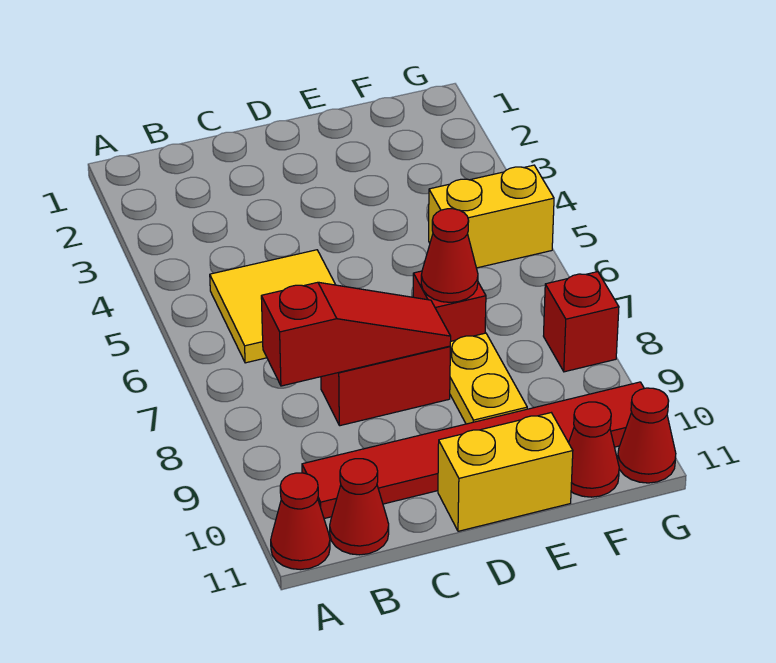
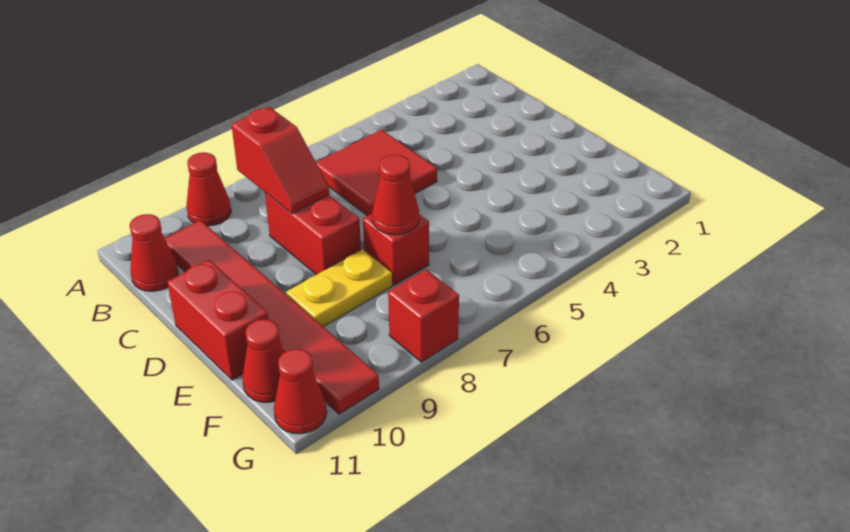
red cone A11 level 1 -> red cone A9 level 1
yellow tile B5:C6 level 1 -> red tile B5:C6 level 1
red slope B8:D8 level 2 top B -> red slope B8:C8 level 2 top B
yellow brick D11:E11 level 1 -> red brick D11:E11 level 1
yellow brick F5:G5 level 1 -> none

